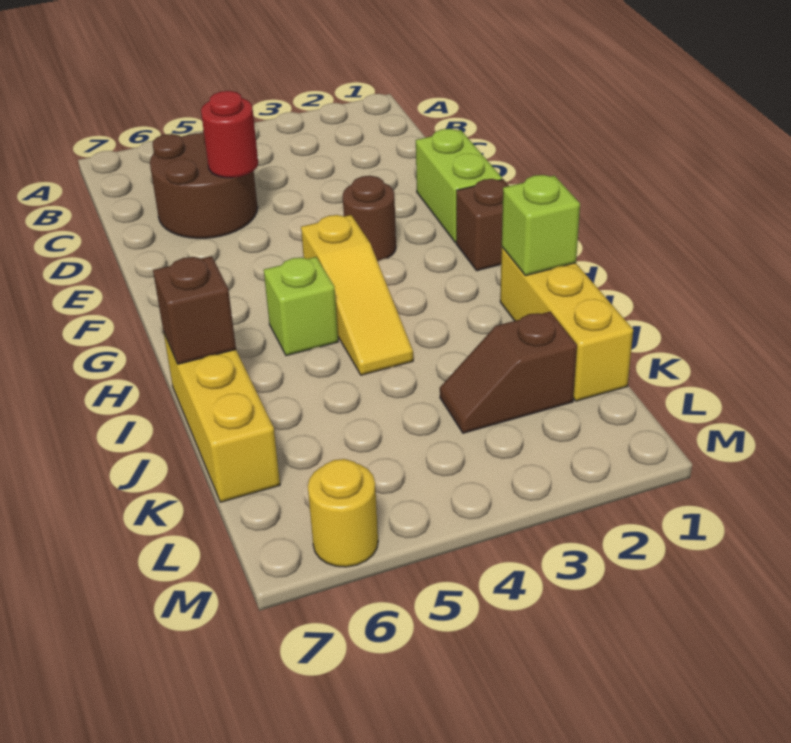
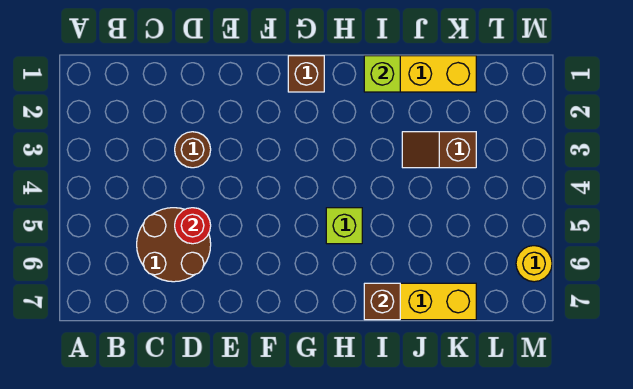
lime brick E1:F1 level 1 -> none
brown round brick F3 level 1 -> brown round brick D3 level 1
yellow slope G4:I4 level 1 top G -> none
brown slope K2:K3 level 1 top 2 -> brown slope J3:K3 level 1 top K

